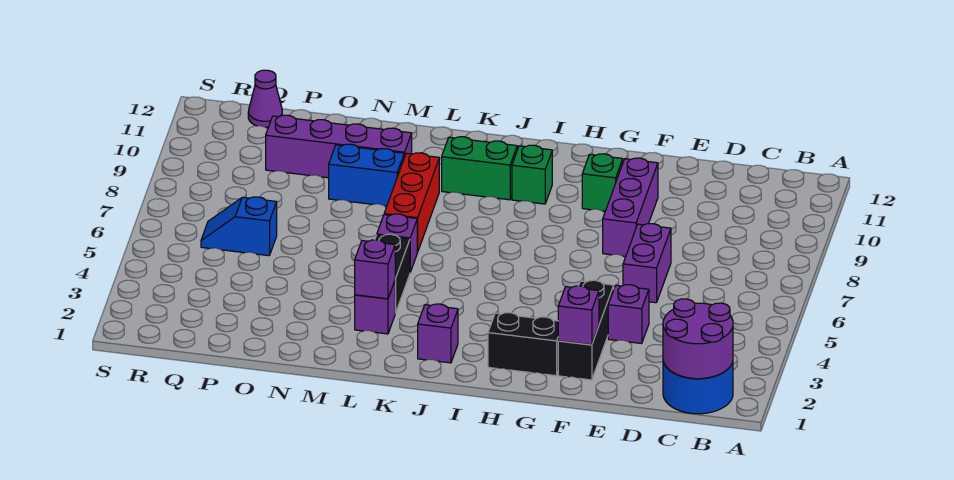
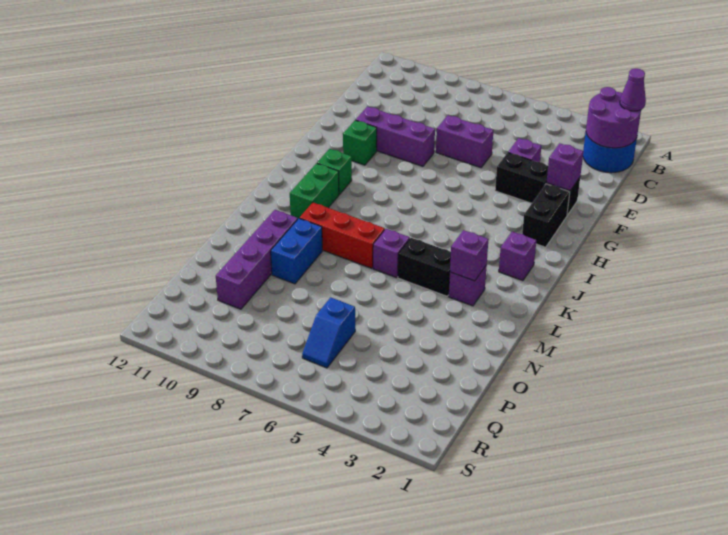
purple cone Q12 level 1 -> purple cone B1 level 3

